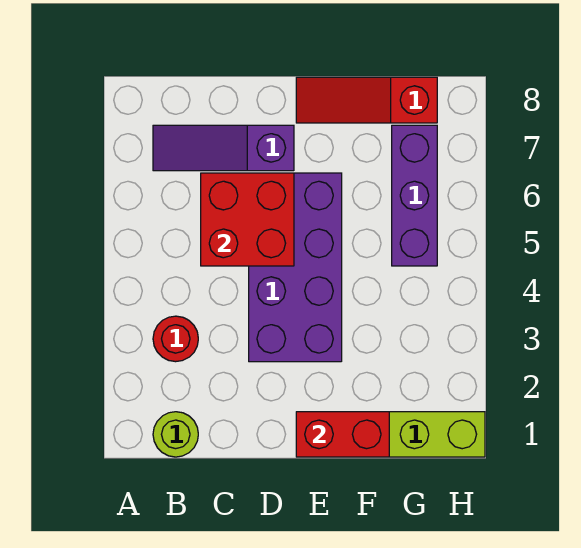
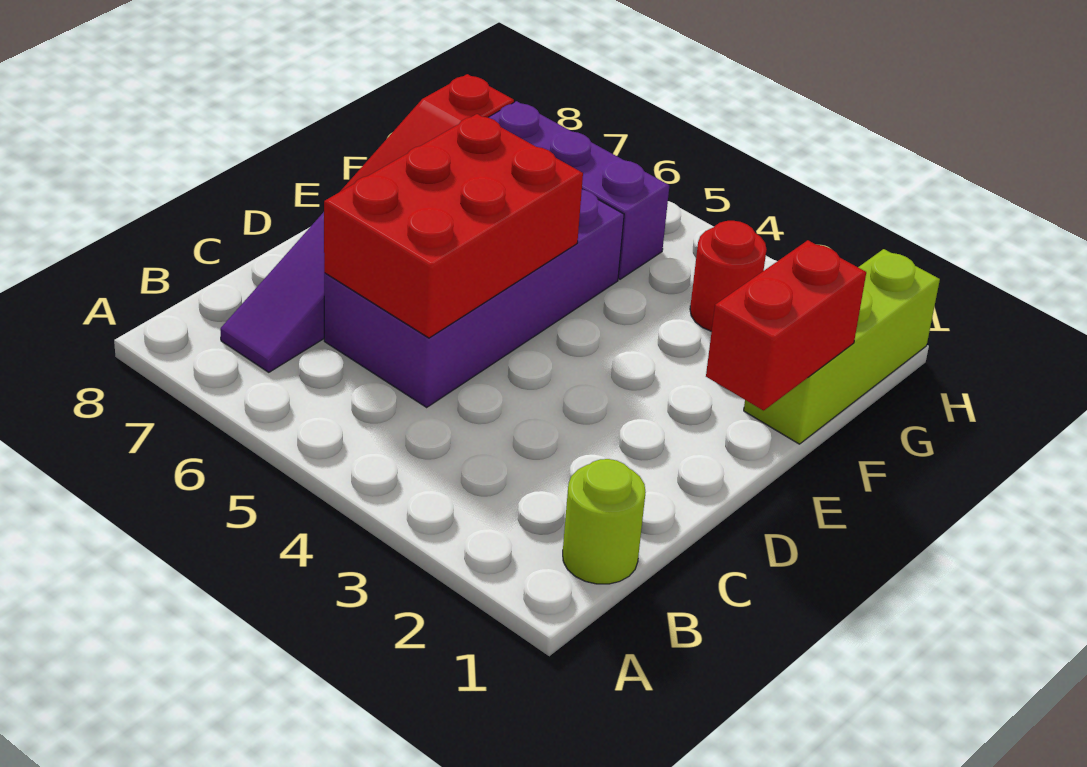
red round brick B3 level 1 -> red round brick G3 level 1
red brick C5:D6 level 2 -> red brick C5:E6 level 2
purple brick D3:E6 level 1 -> purple brick C5:F6 level 1

